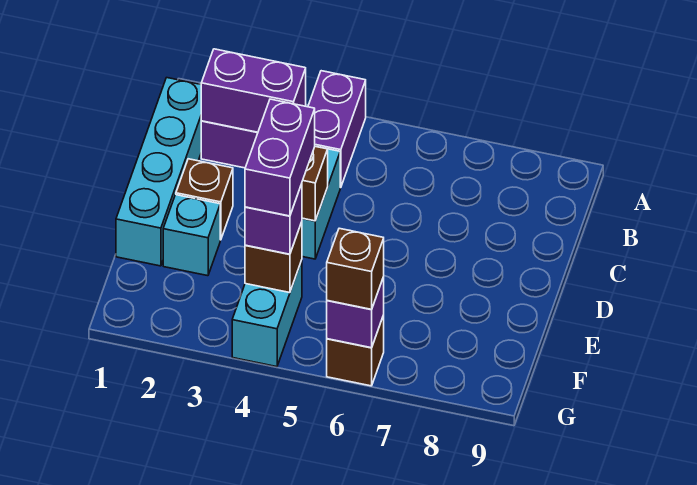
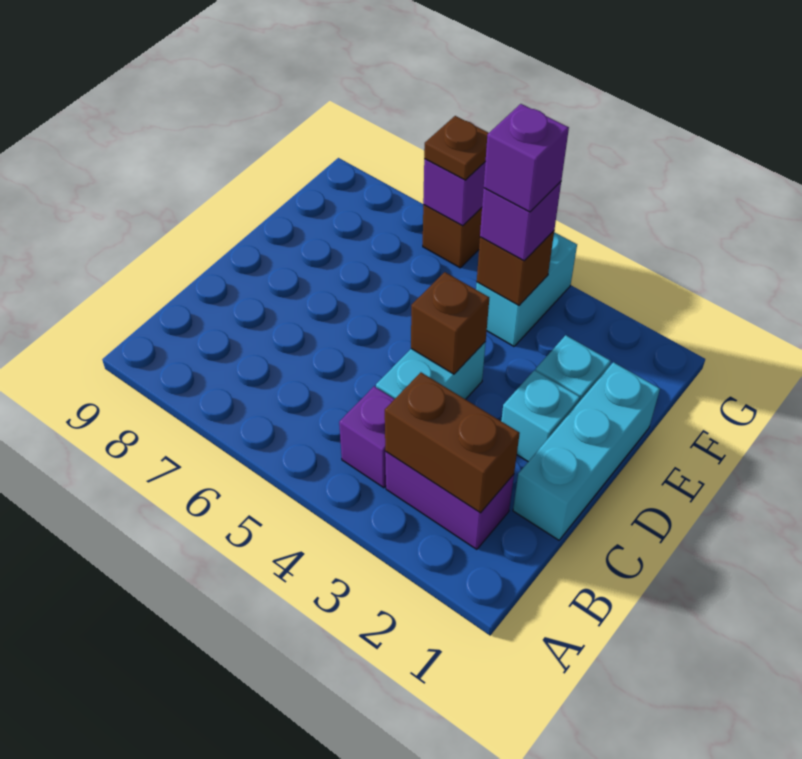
purple brick A4:B4 level 1 -> purple brick B4 level 1
cyan brick B1:E1 level 1 -> cyan brick C1:E1 level 1
purple brick B2:B3 level 2 -> brown brick B2:B3 level 2
brown brick D2 level 1 -> cyan brick D2 level 1
purple brick E4:F4 level 4 -> purple brick F4 level 4
brown brick G6 level 3 -> brown plate G6 level 3

